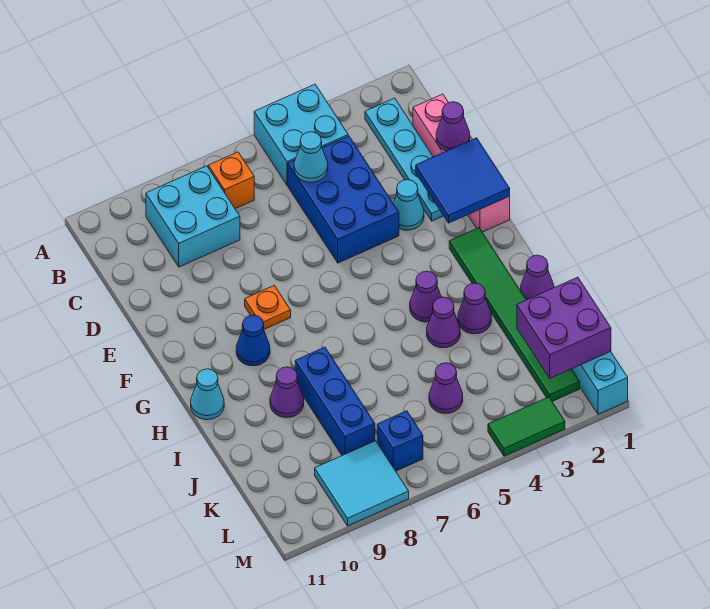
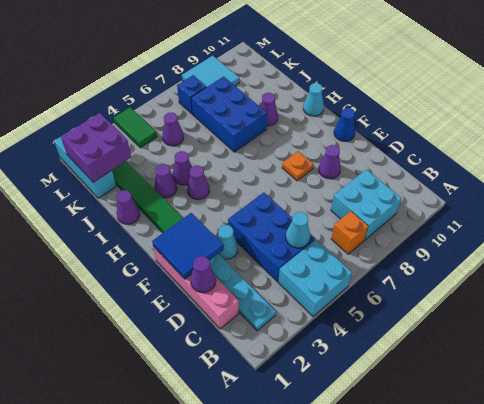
none -> purple cone E9 level 1
blue cone G9 level 1 -> blue cone F11 level 1
blue brick I8:K8 level 1 -> blue brick I7:K8 level 1
green tile M3:M4 level 1 -> green tile L4:M4 level 1

